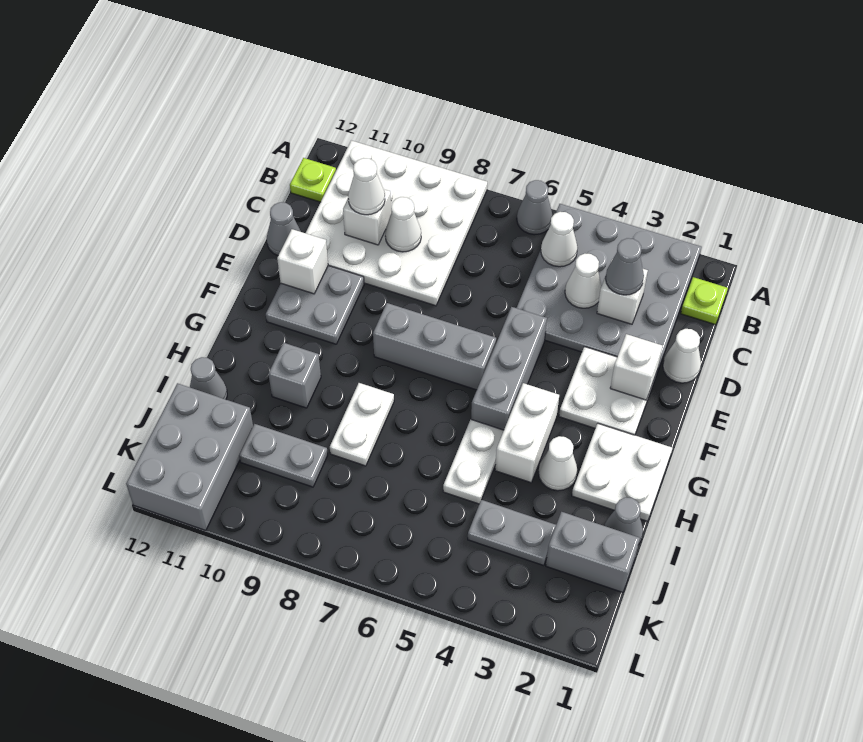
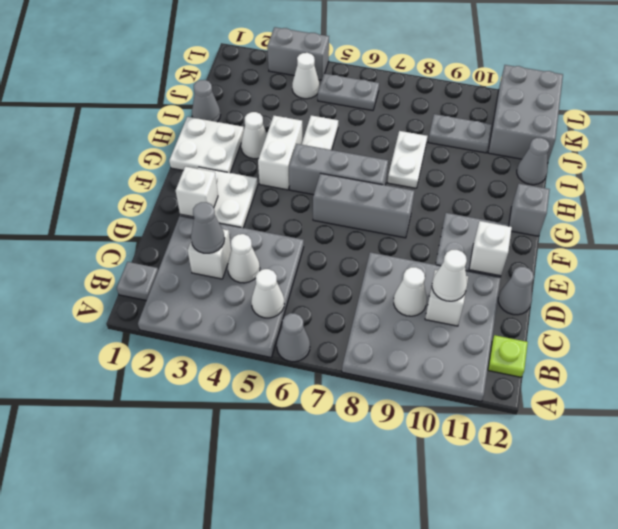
white plate A8:D11 level 1 -> grey plate A8:D11 level 1
lime plate B1 level 1 -> grey plate B1 level 1
white cone D1 level 1 -> white cone K4 level 1
grey brick E5:G5 level 1 -> grey brick G5:G7 level 1
grey brick H10 level 1 -> grey brick G12 level 1
grey brick J1:J2 level 1 -> grey brick L3:L4 level 1
grey plate J3:J4 level 1 -> grey plate K5:K6 level 1

